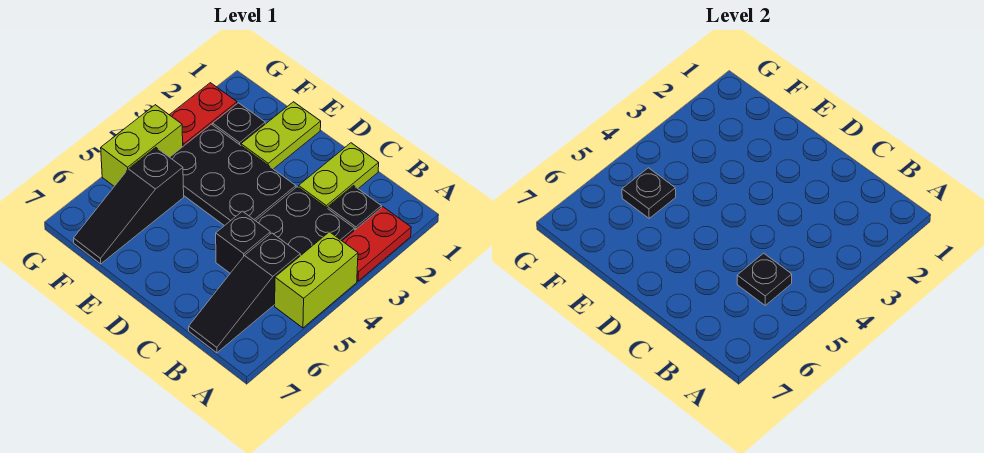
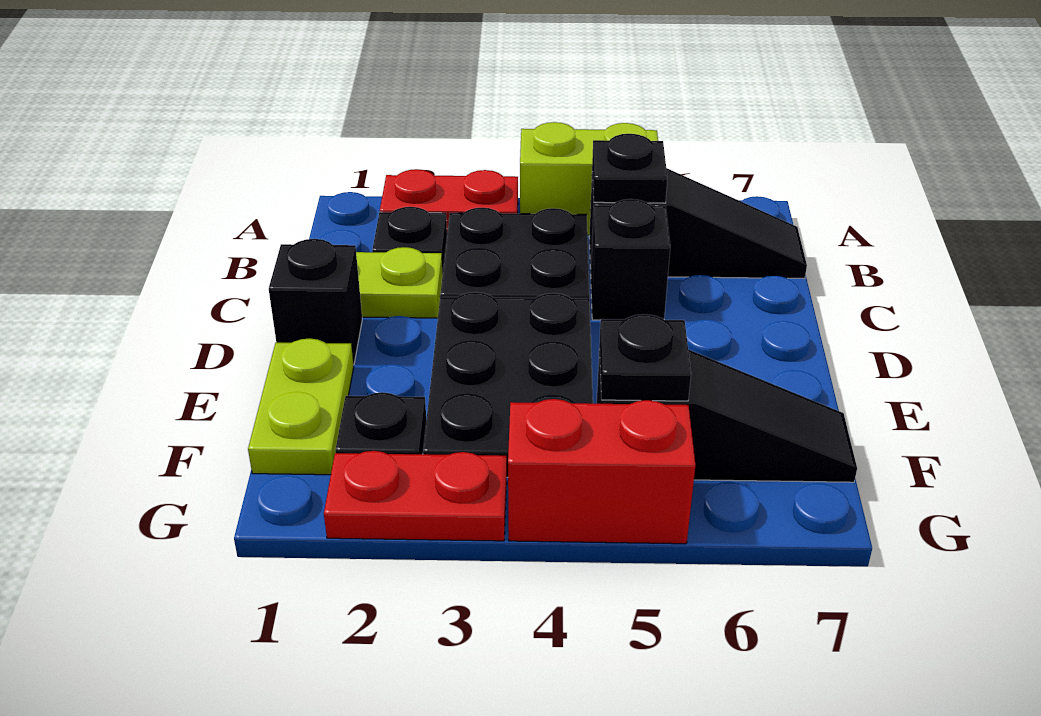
none -> black brick D1 level 1
lime plate E1:E2 level 1 -> lime plate E1:F1 level 1
lime brick G4:G5 level 1 -> red brick G4:G5 level 1

